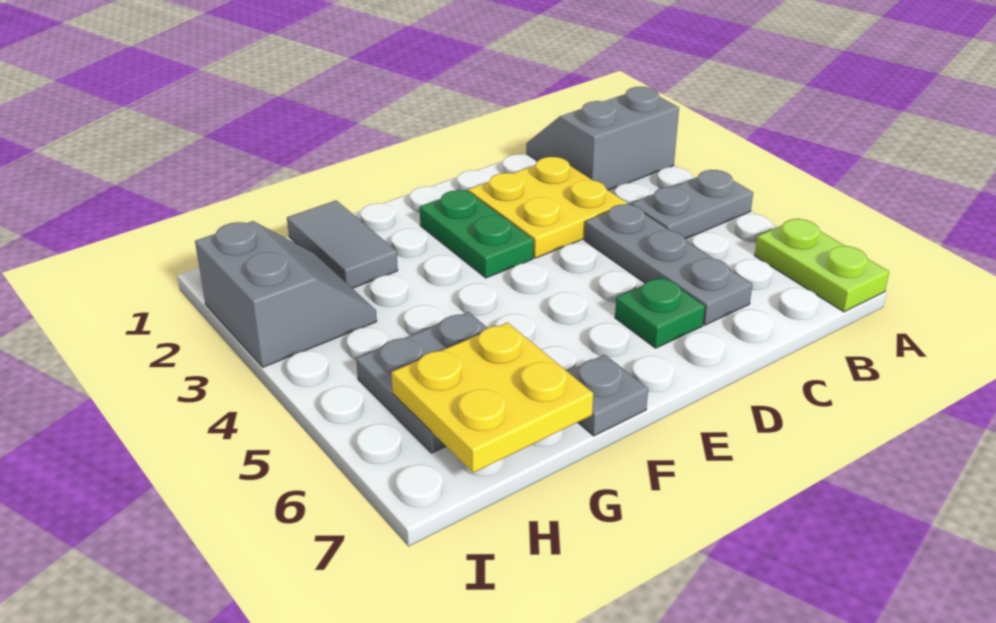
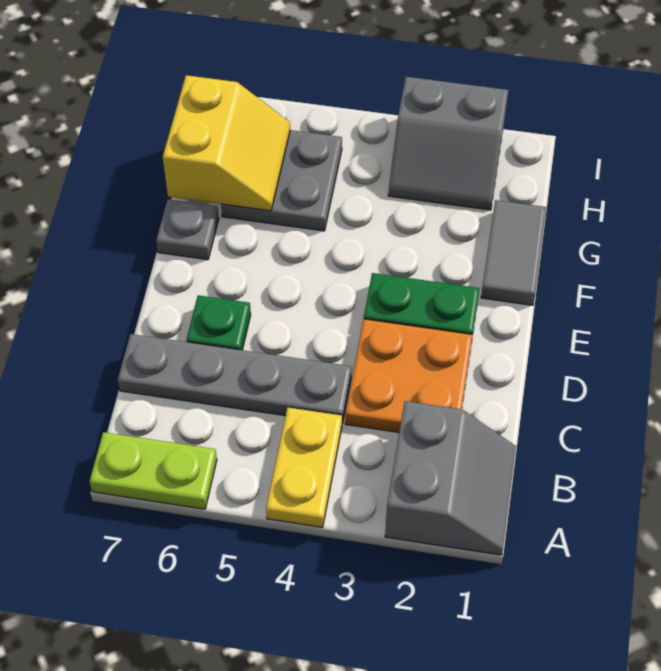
grey plate A4:B4 level 1 -> yellow plate A4:B4 level 1
yellow plate C2:D3 level 1 -> orange plate C2:D3 level 1
grey plate C4:C6 level 1 -> grey plate C4:C7 level 1
grey tile G1:G2 level 1 -> grey tile F1:G1 level 1
yellow plate G6:H7 level 2 -> yellow slope G6:H7 level 2 top 7

